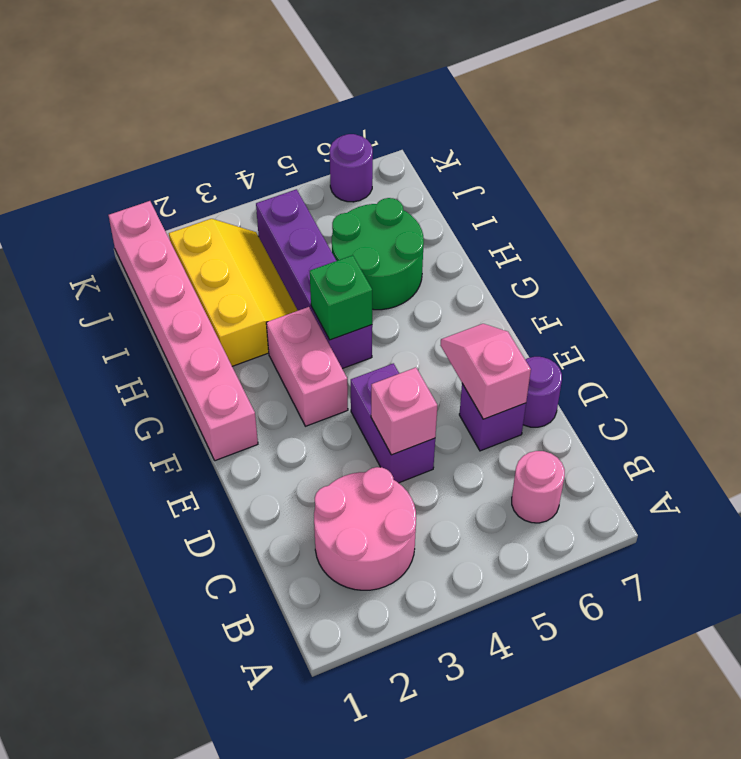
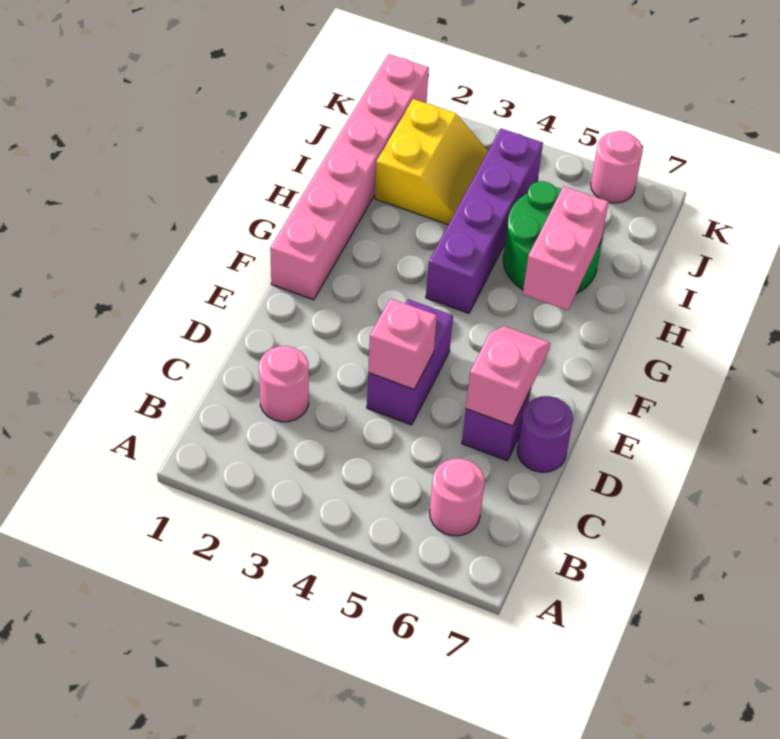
pink round brick B2:C3 level 1 -> pink round brick C2 level 1
pink brick F3:G3 level 1 -> pink brick G6:H6 level 2
green brick G4 level 2 -> none
yellow slope H2:J3 level 1 top 2 -> yellow slope I2:J3 level 1 top 2
purple round brick K6 level 1 -> pink round brick K6 level 1

